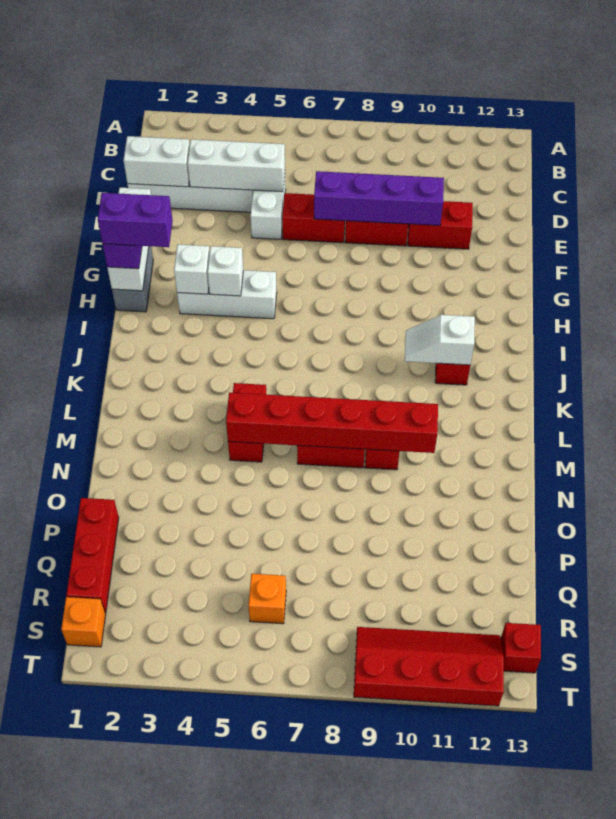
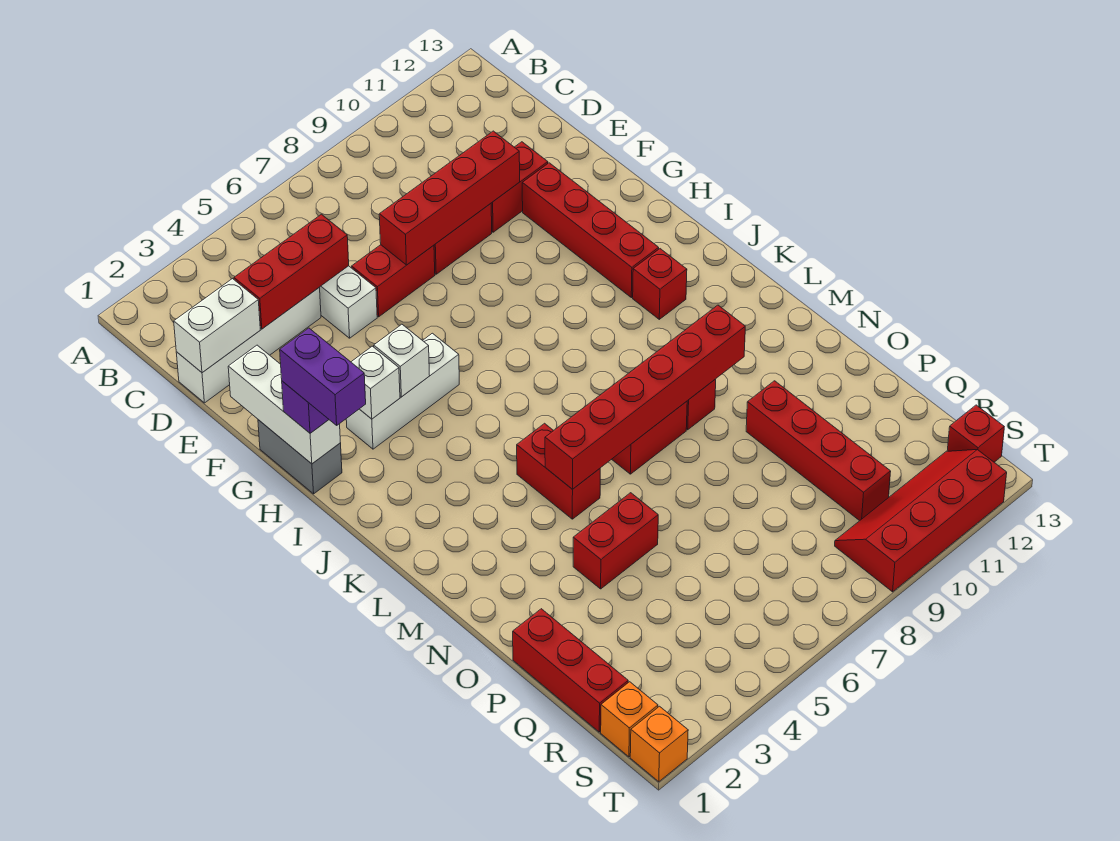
white brick D3:D5 level 2 -> red brick D3:D5 level 2
purple brick E7:E10 level 2 -> red brick E7:E10 level 2
none -> red brick F11:I11 level 1
purple brick H1:H2 level 4 -> purple brick H1:I1 level 4
white slope J10:J11 level 2 top 11 -> none
none -> red brick O4:O5 level 1
none -> red brick O10:R10 level 1
orange brick R6 level 1 -> orange brick T1 level 1

